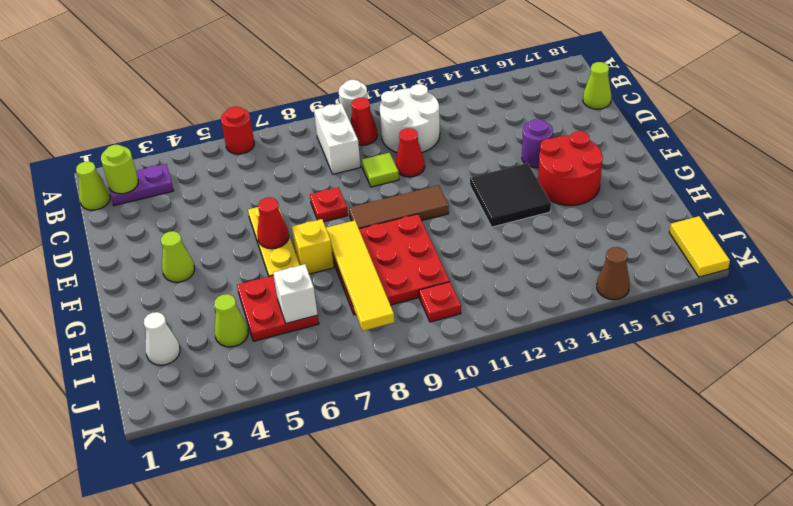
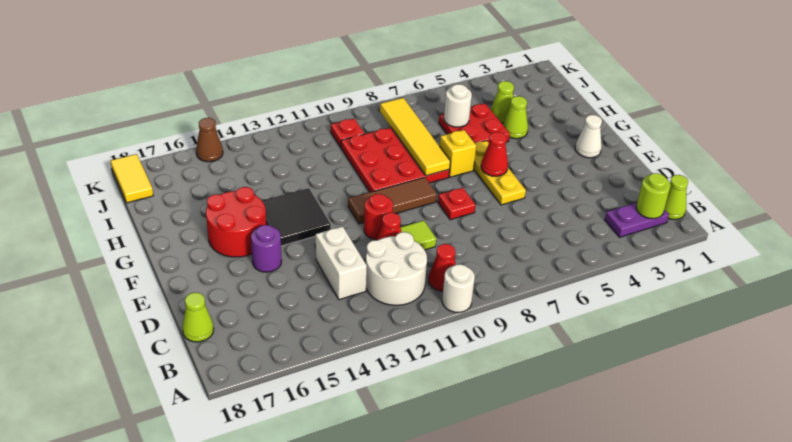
red round brick A6 level 1 -> red round brick E11 level 1
white brick B9:C9 level 1 -> white brick C13:D13 level 1
lime cone F3 level 1 -> lime cone H4 level 1
white cone I2 level 1 -> white cone F2 level 1
white brick I6 level 2 -> white round brick I6 level 2

